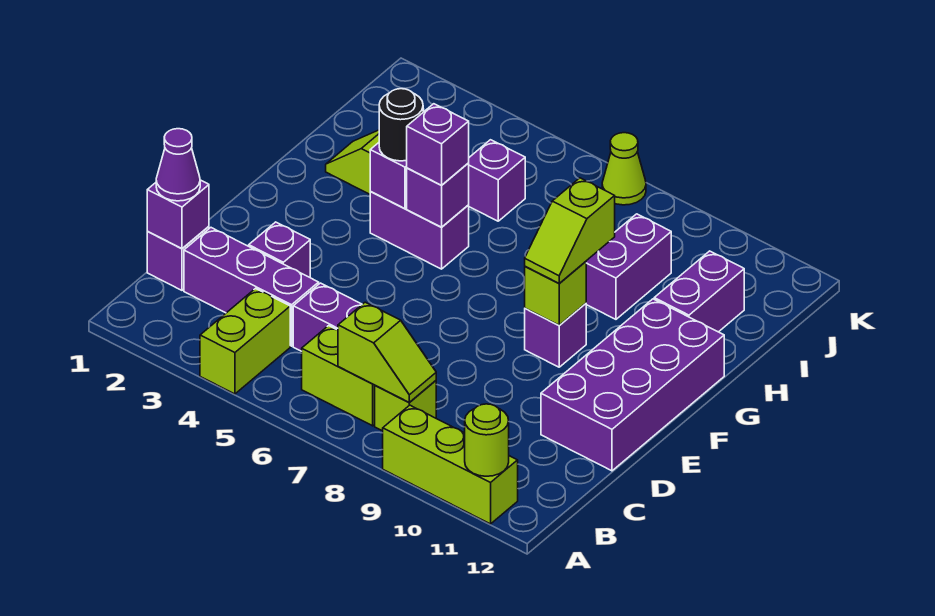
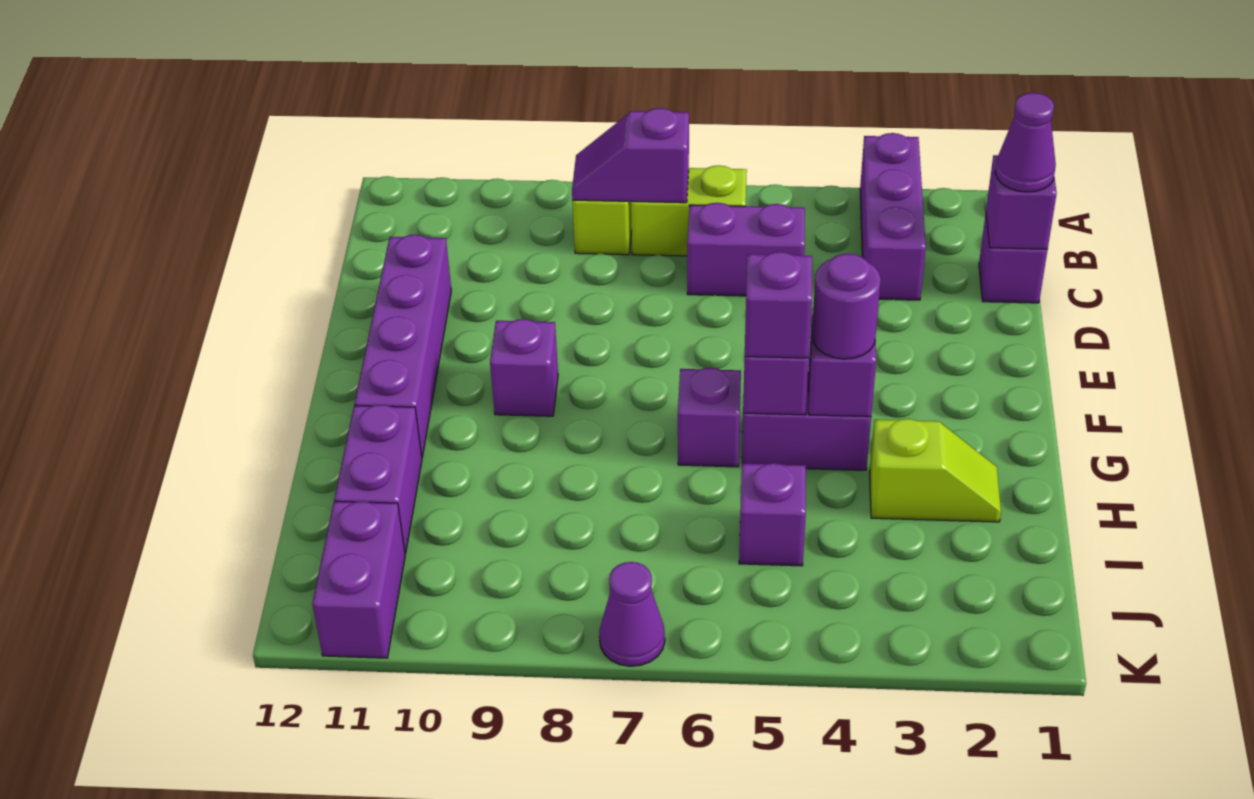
lime brick A4:B4 level 1 -> none
lime brick A9:A11 level 1 -> none
lime round brick A11 level 2 -> none
lime slope B7:B8 level 2 top 7 -> purple slope B7:B8 level 2 top 7
purple brick C2:C4 level 1 -> purple brick A3:C3 level 1
purple brick D3 level 1 -> purple brick G6 level 1
purple brick D11:G12 level 1 -> purple brick D11:G11 level 1
lime brick F9 level 2 -> none
lime slope F9:G9 level 3 top G -> none
black round brick G4 level 3 -> purple round brick G4 level 3
purple brick H9:I9 level 1 -> purple brick J11:K11 level 1
lime cone K7 level 1 -> purple cone K7 level 1

